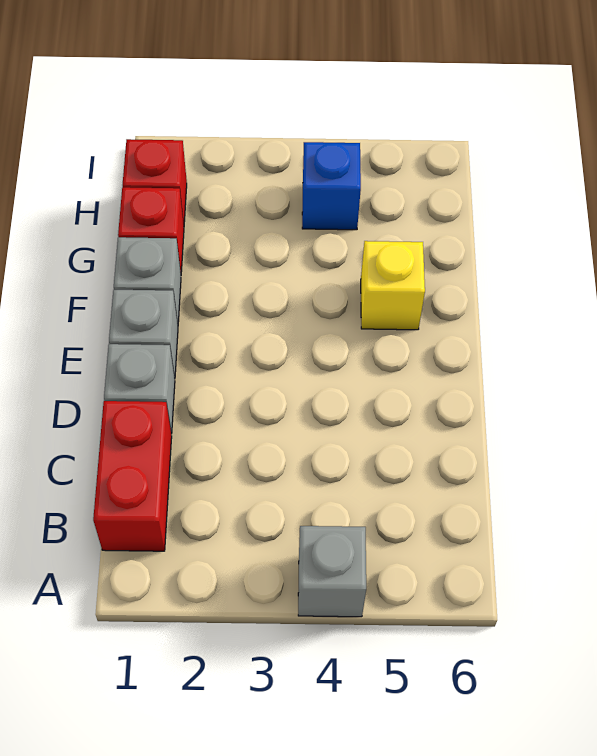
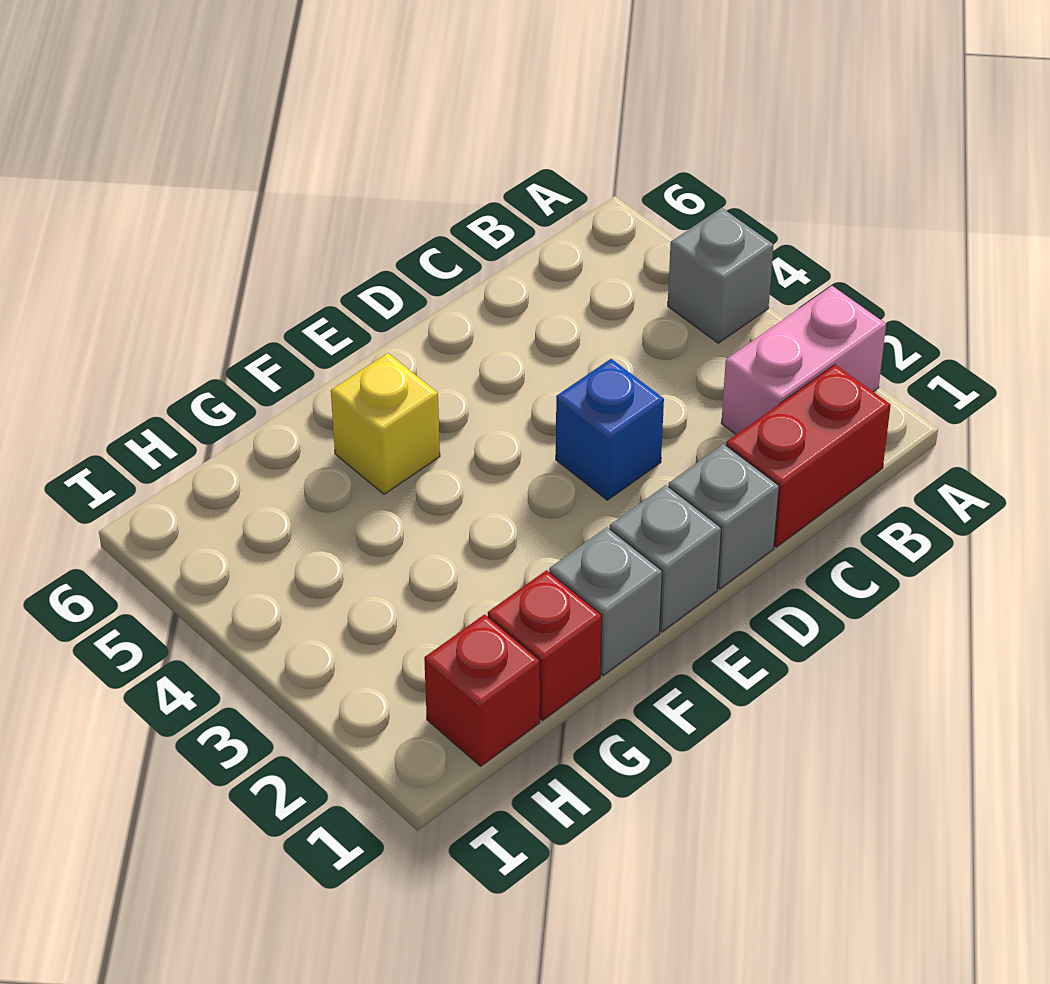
none -> pink brick A2:B2 level 1
blue brick H4 level 1 -> blue brick D3 level 1

